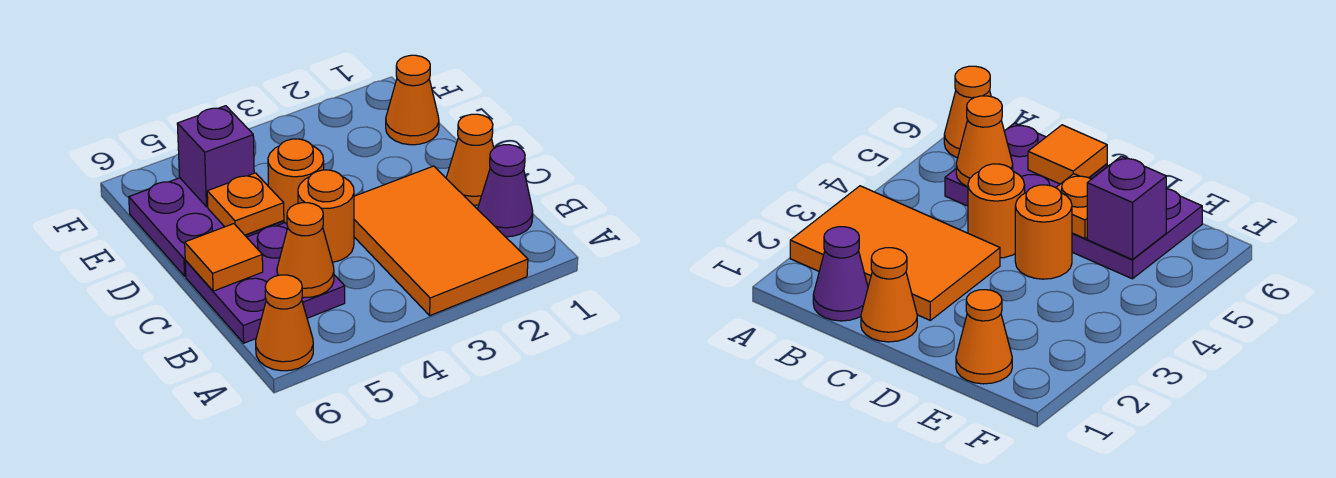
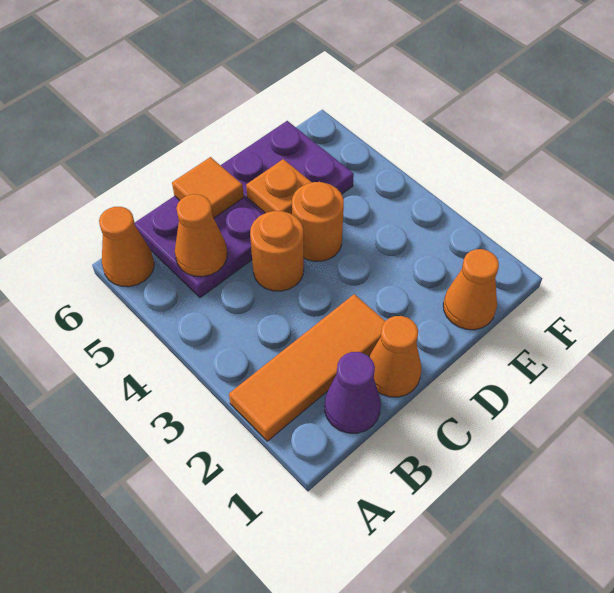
orange tile A2:C3 level 1 -> orange tile A2:C2 level 1
purple brick E5 level 2 -> none

